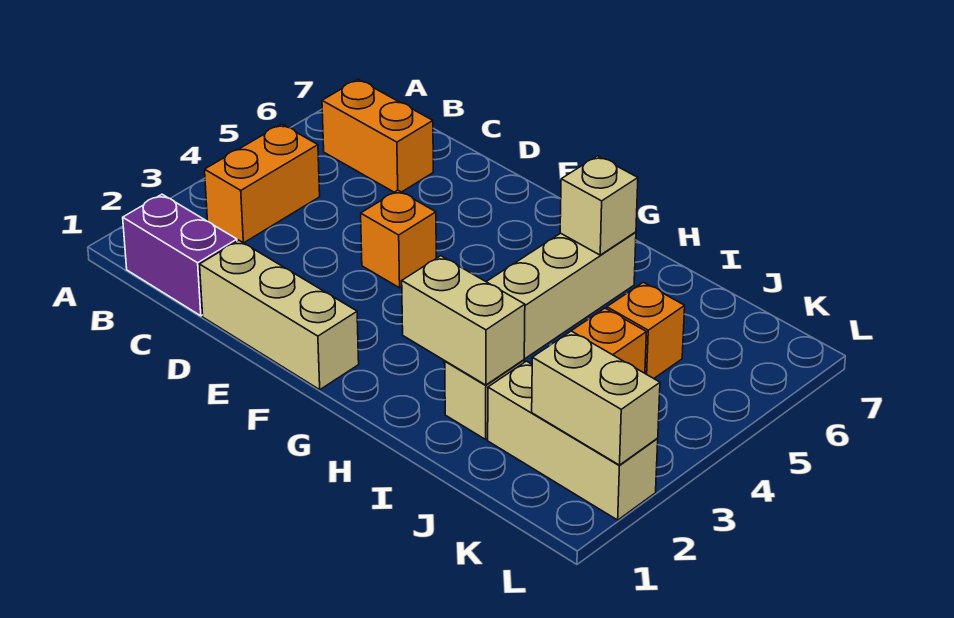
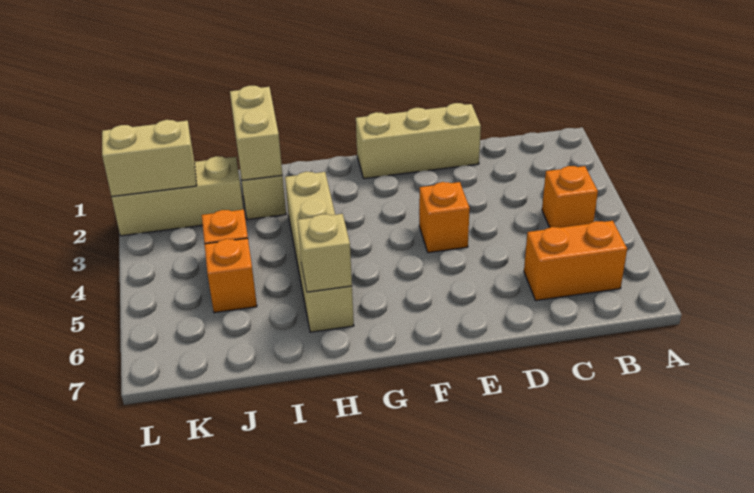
purple brick B1:C1 level 1 -> none
orange brick B3:B4 level 1 -> orange brick B4 level 1
tan brick H2:I2 level 2 -> tan brick I1:I2 level 2

